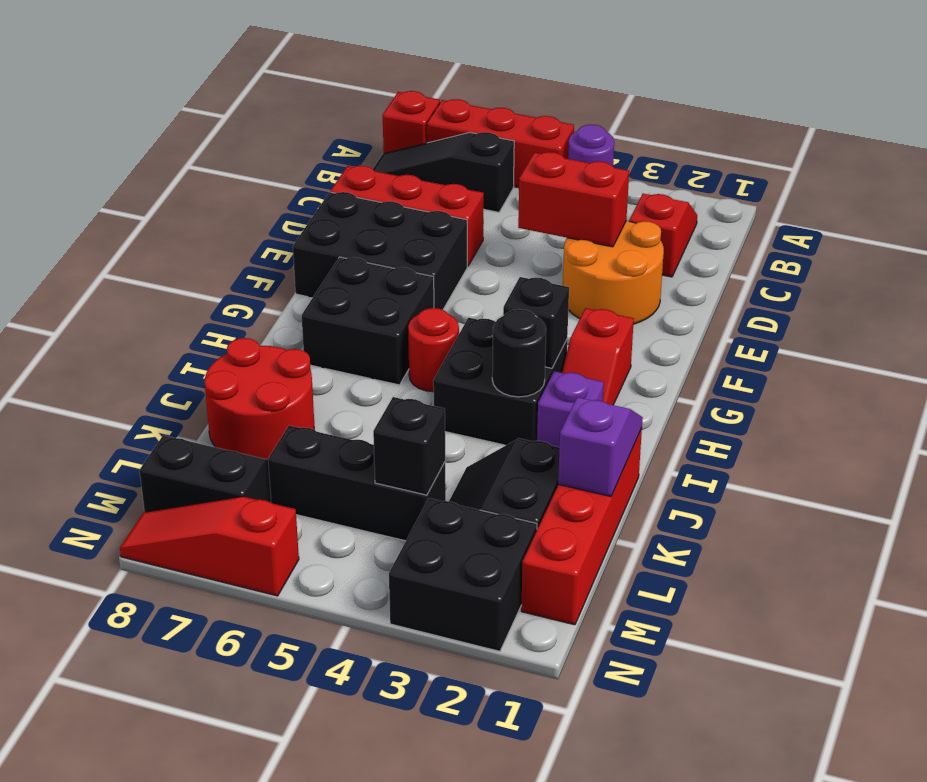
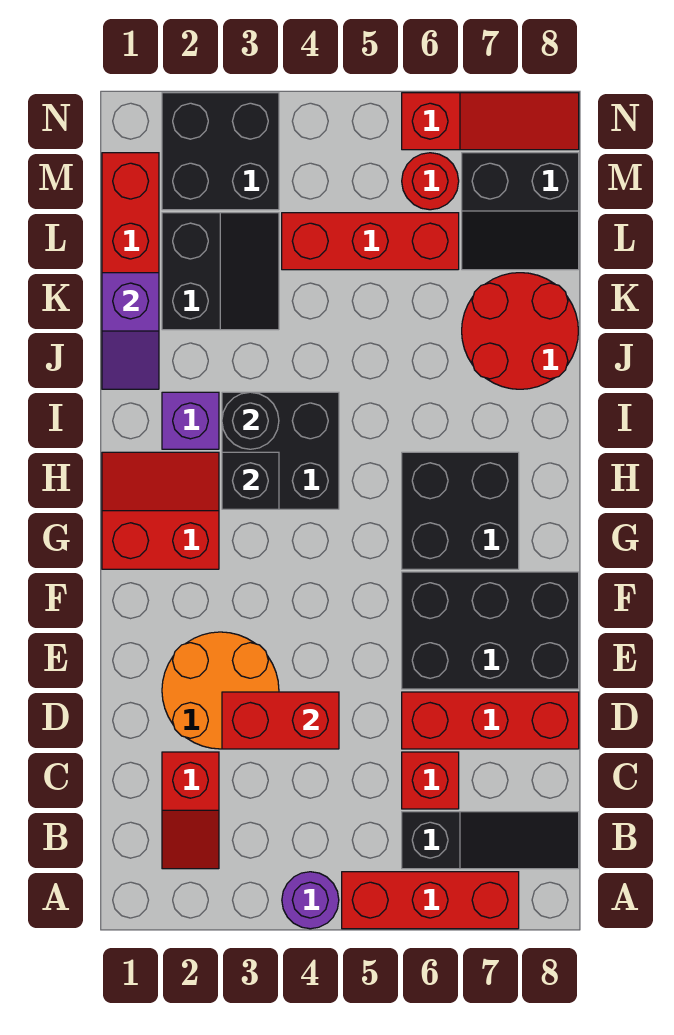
red brick A8 level 1 -> red brick C6 level 1
red slope G2:H2 level 1 top G -> red slope G1:H2 level 1 top G
red round brick H5 level 1 -> red round brick M6 level 1
black brick L4:L6 level 1 -> red brick L4:L6 level 1
black brick L4 level 2 -> none

